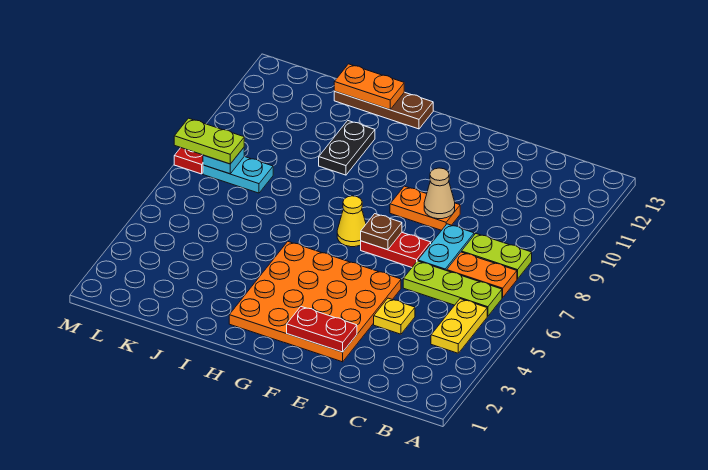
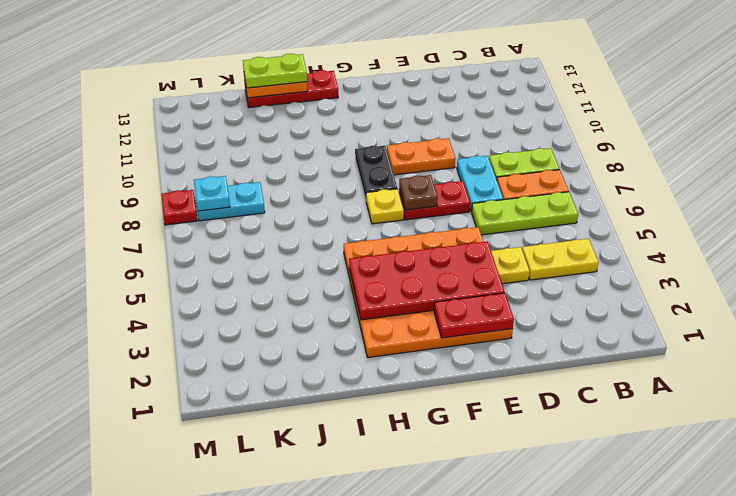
yellow plate B4:B5 level 1 -> yellow plate B4:C4 level 1
none -> red plate E3:H4 level 2
tan cone E9 level 2 -> none
yellow cone G7 level 1 -> yellow plate G7 level 1
brown plate H13:J13 level 1 -> red plate H13:J13 level 1
black plate I10:I11 level 1 -> black plate G8:G9 level 1
lime plate L8:M8 level 3 -> lime plate I13:J13 level 3

